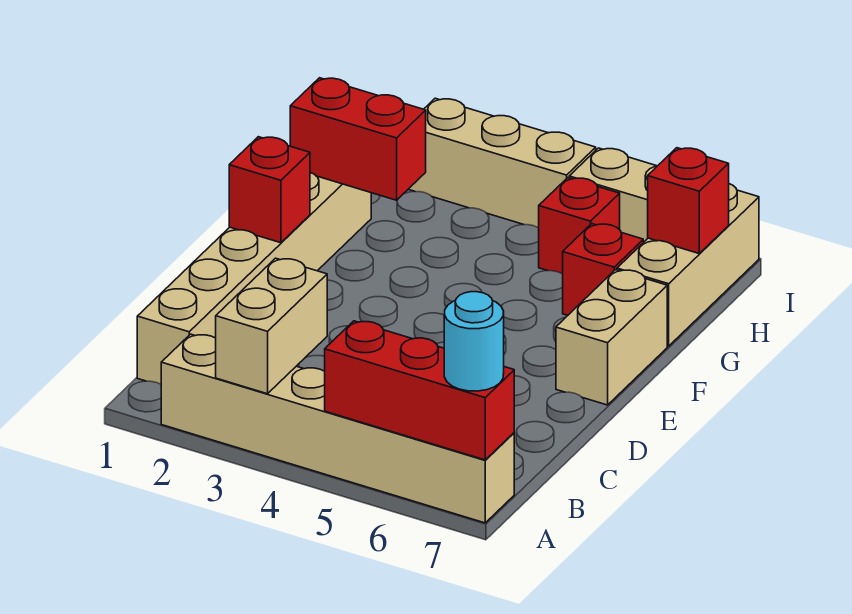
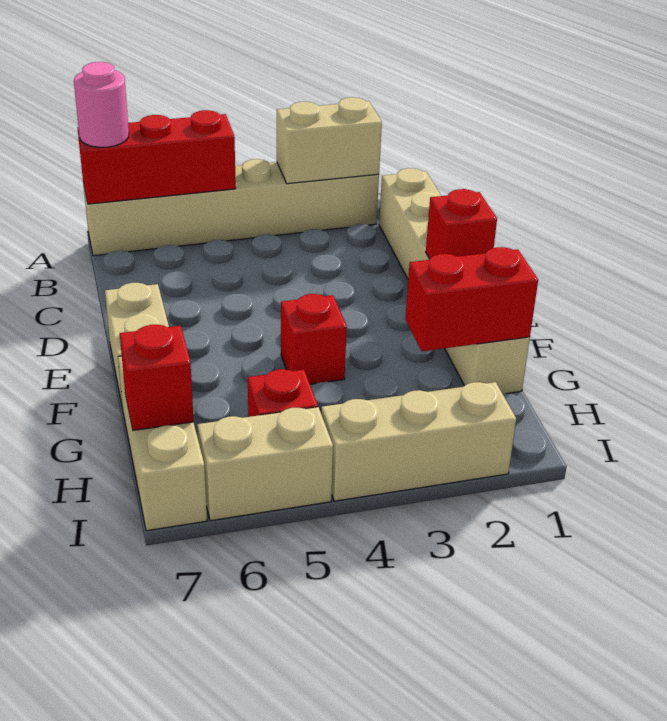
tan brick A3:B3 level 2 -> tan brick A2:A3 level 2
cyan round brick A7 level 3 -> pink round brick A7 level 3
red brick G6 level 1 -> red brick F4 level 1

